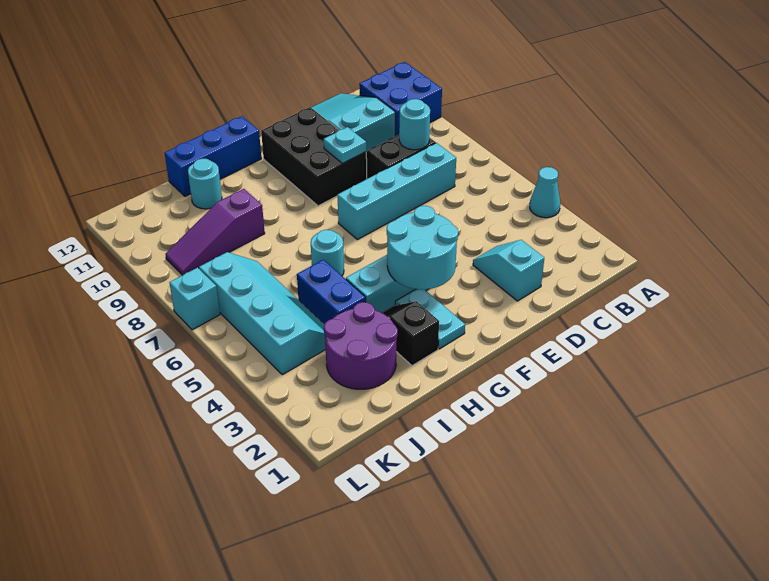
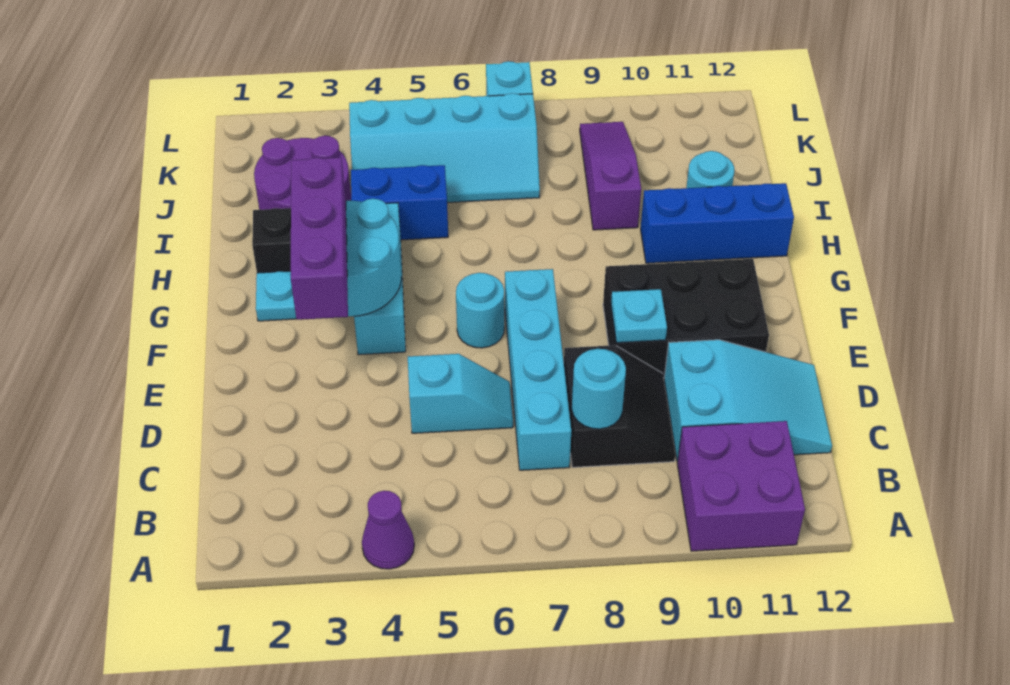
cyan cone A4 level 1 -> purple cone A4 level 1
blue brick A10:B11 level 1 -> purple brick A10:B11 level 1
cyan slope D2:D3 level 1 top 2 -> cyan slope D5:D6 level 1 top 5
none -> purple brick E3:G3 level 3
blue brick G12:I12 level 1 -> blue brick H10:H12 level 1
cyan round brick H6 level 1 -> cyan round brick F6 level 1

